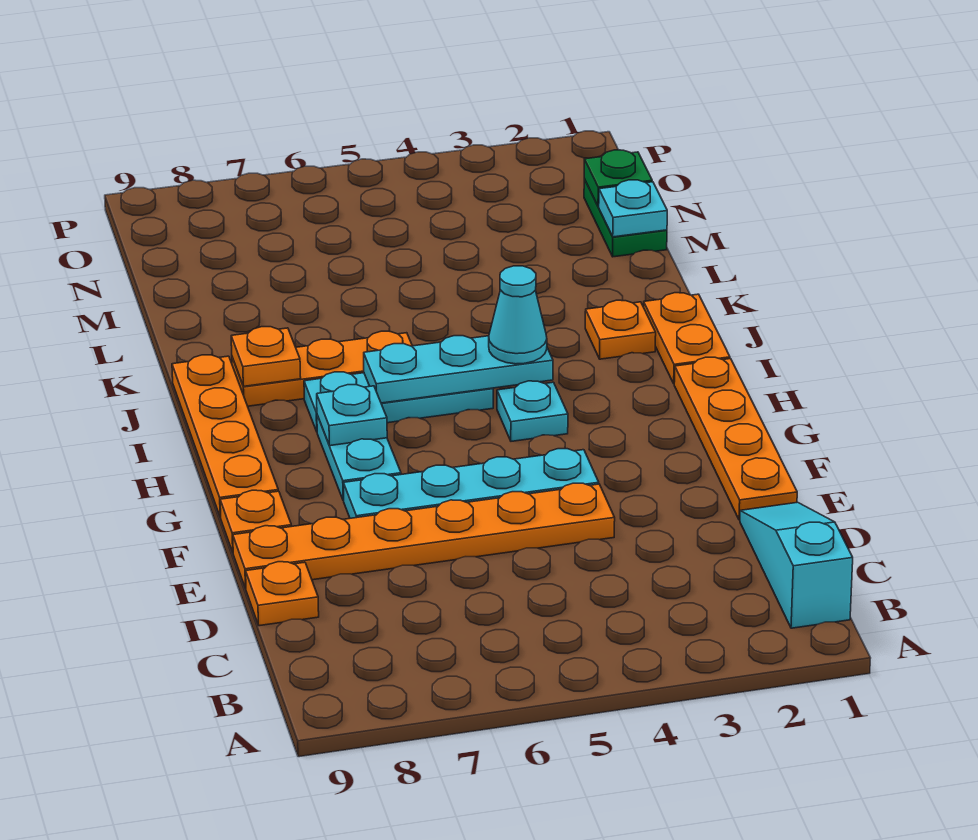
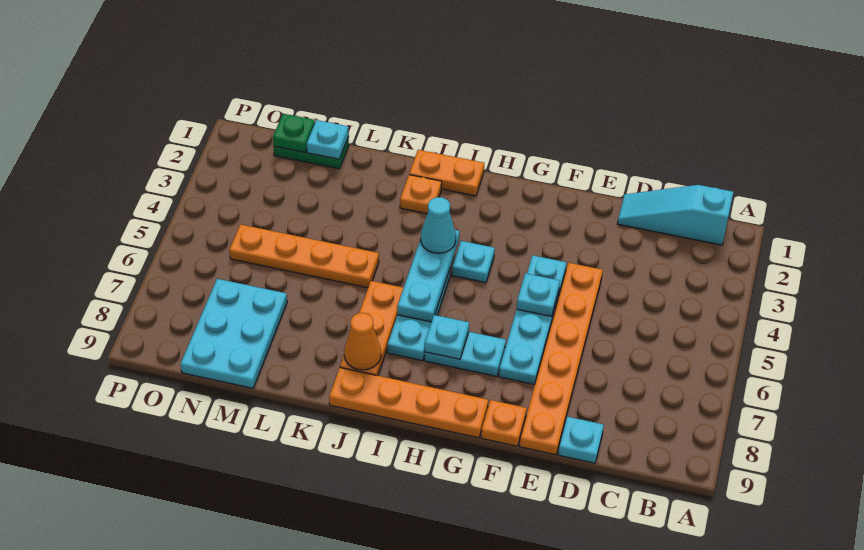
orange plate D9 level 1 -> cyan plate D9 level 1
orange plate E1:H1 level 1 -> orange plate K5:N5 level 1
none -> cyan plate F5 level 2
orange plate J8 level 2 -> orange cone J8 level 2
none -> cyan plate M7:N9 level 1

